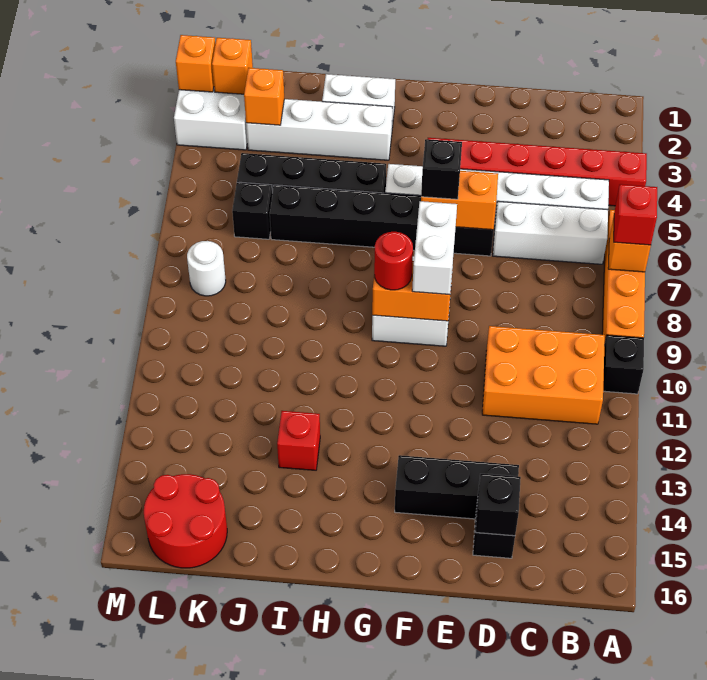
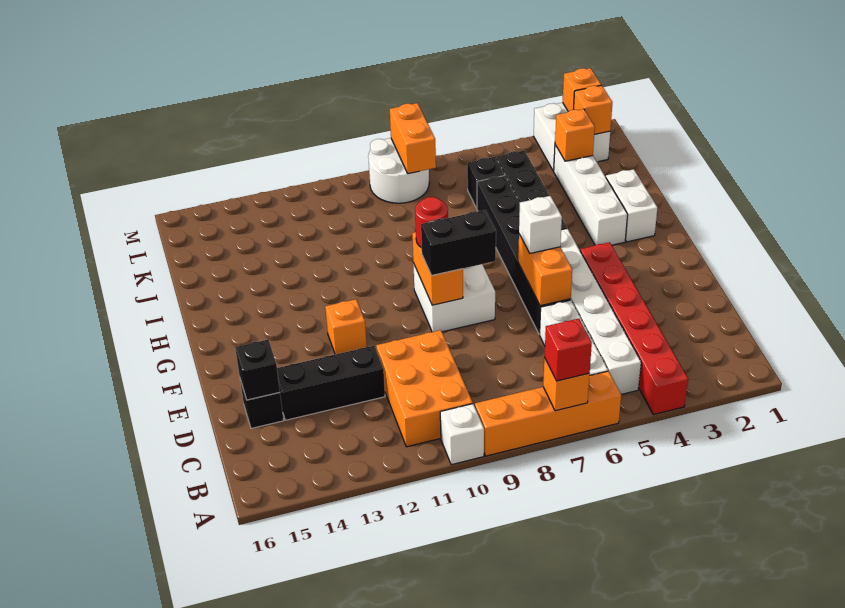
black brick A10 level 1 -> white brick A10 level 1
black brick D14:F14 level 1 -> black brick D12:D14 level 1
black brick F6 level 3 -> white brick F6 level 3
white brick F8:F9 level 3 -> black brick F8:F9 level 3
none -> orange brick F12 level 1
red brick I13 level 1 -> none
red round brick K15:L16 level 1 -> none
white round brick L8 level 1 -> white round brick L8:M9 level 1
none -> orange brick L8:M8 level 2

